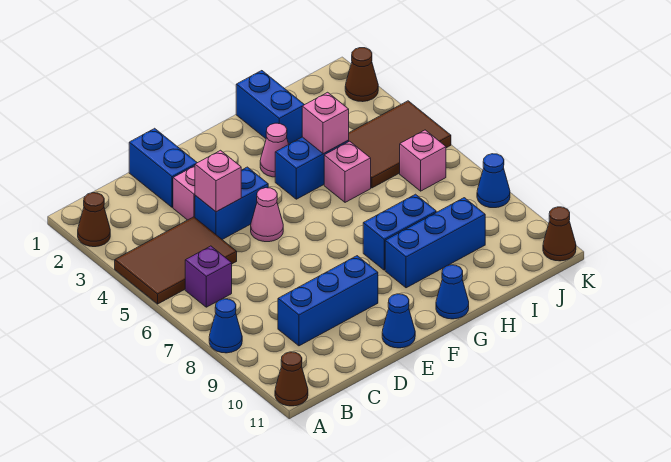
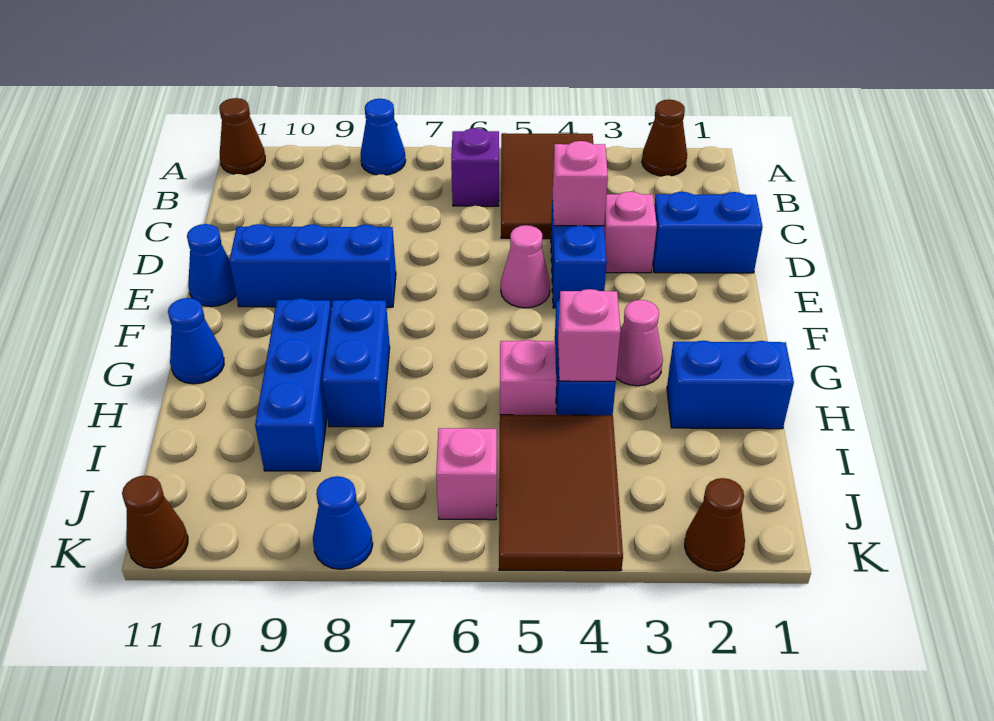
blue brick C9:E9 level 1 -> blue brick E8:E10 level 1

